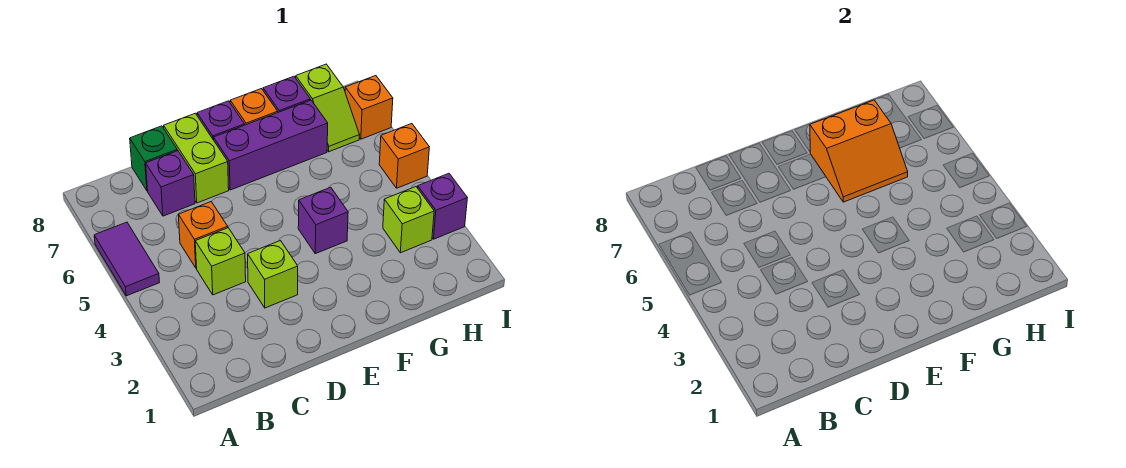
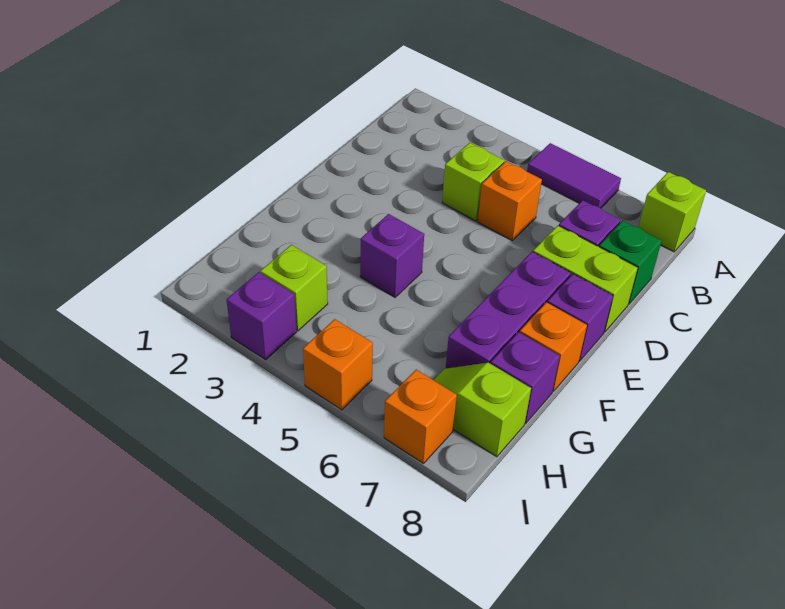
lime brick D3 level 1 -> lime brick A8 level 1
orange slope F6:G7 level 2 top 7 -> none

